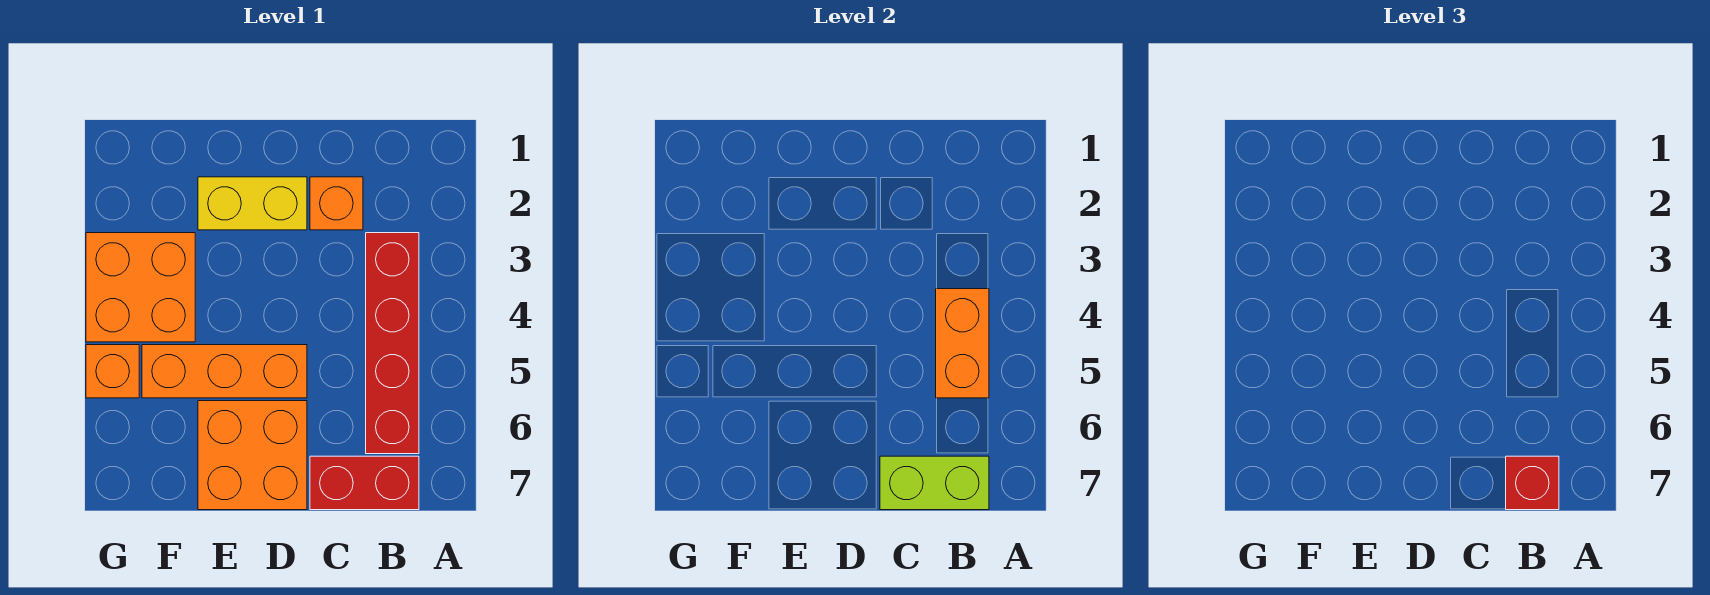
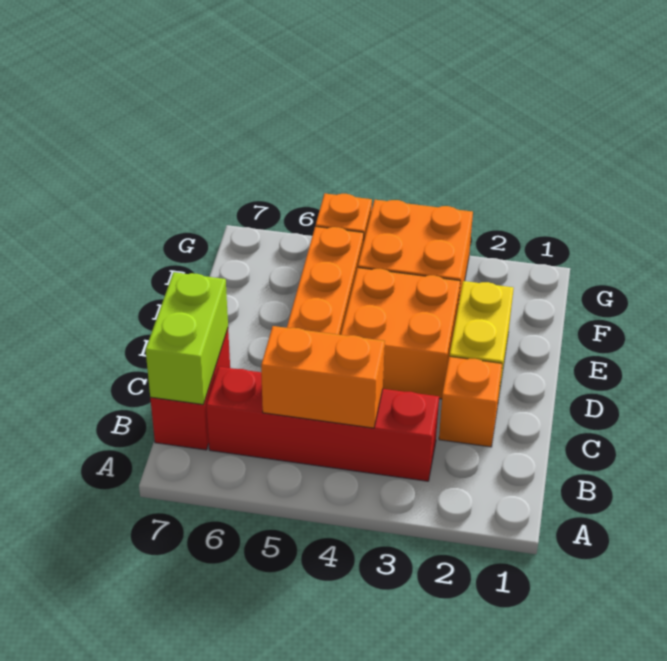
red brick B7 level 3 -> none
orange brick D6:E7 level 1 -> orange brick D3:E4 level 1

